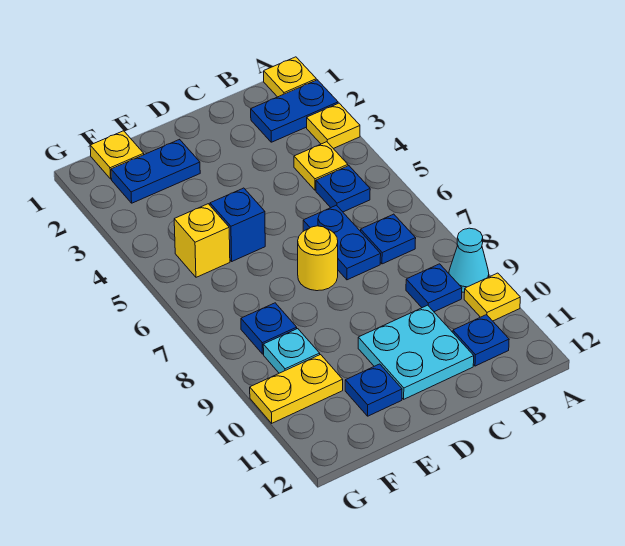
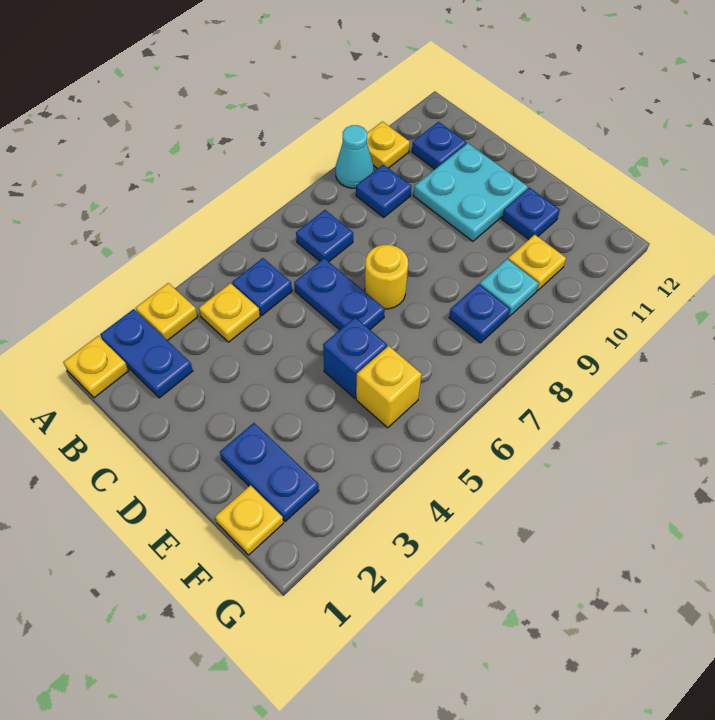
blue plate C6:C7 level 1 -> blue plate C6:D6 level 1
yellow plate F10:G10 level 1 -> yellow plate F10 level 1

